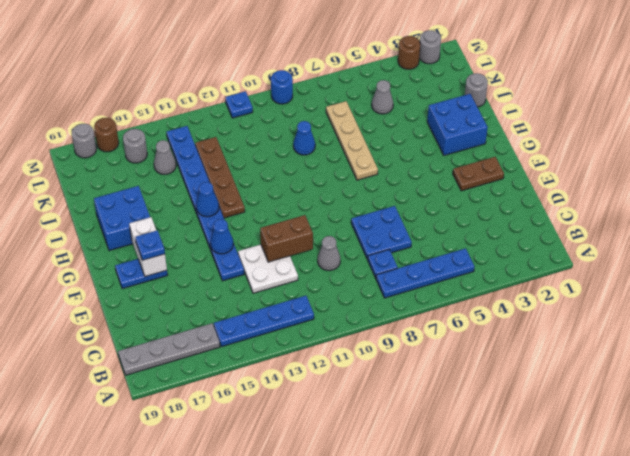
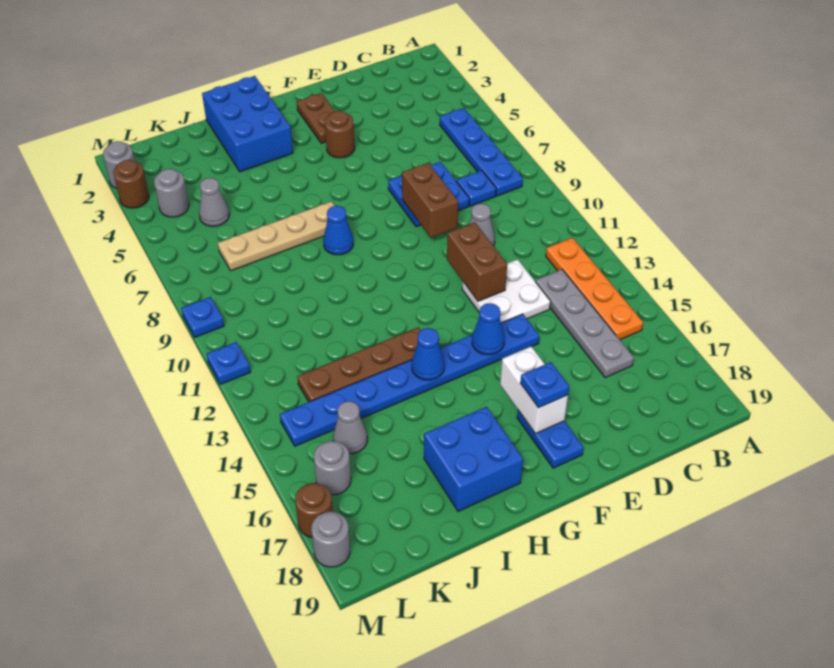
blue plate B12:B15 level 1 -> orange plate B12:B15 level 1
grey plate B16:B19 level 1 -> grey plate C13:C16 level 1
none -> brown brick E8:E9 level 2
none -> brown round brick F4 level 1
white brick F17:G17 level 2 -> white brick F16:F17 level 2
blue brick H2:I3 level 1 -> blue brick H1:I3 level 1
grey round brick J1 level 1 -> grey round brick L4 level 1
blue cone J9 level 1 -> blue cone H8 level 1
blue round brick M9 level 1 -> blue plate M9 level 1

